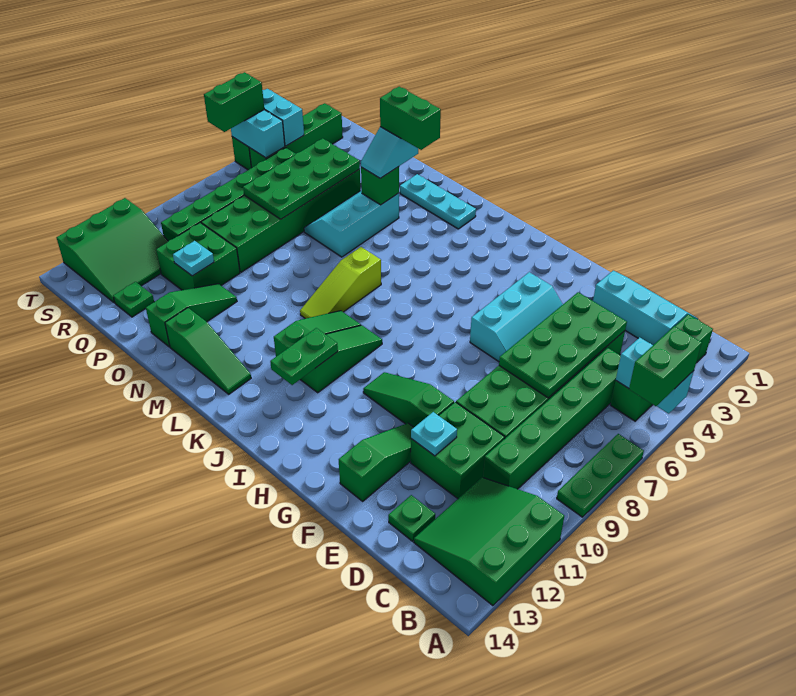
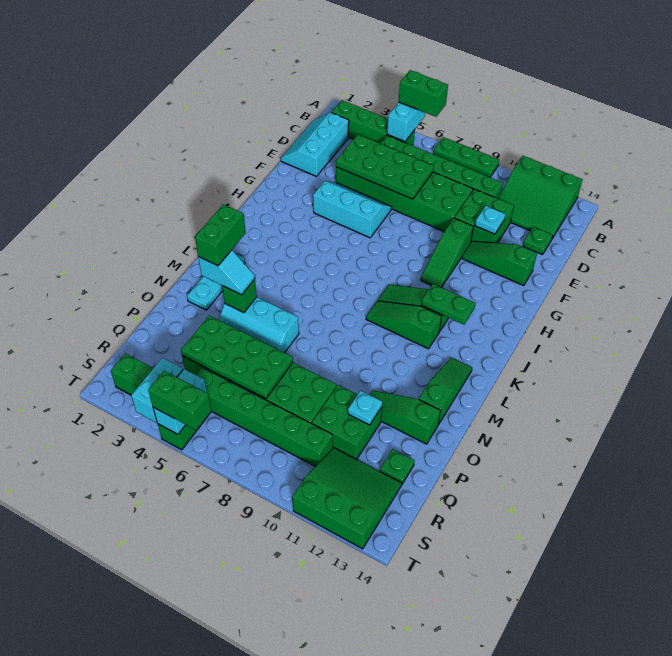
lime slope L7:L9 level 1 top 7 -> none

